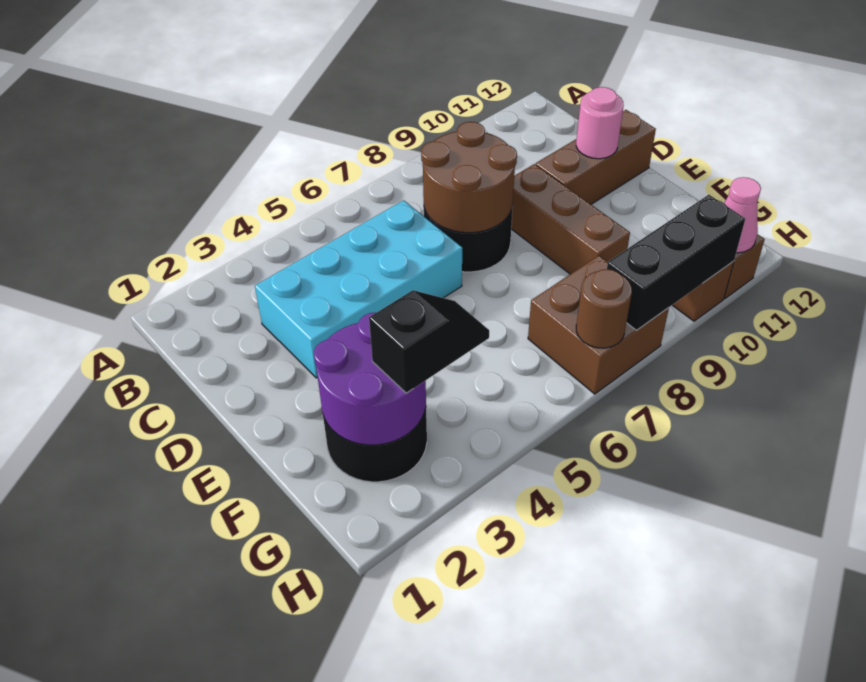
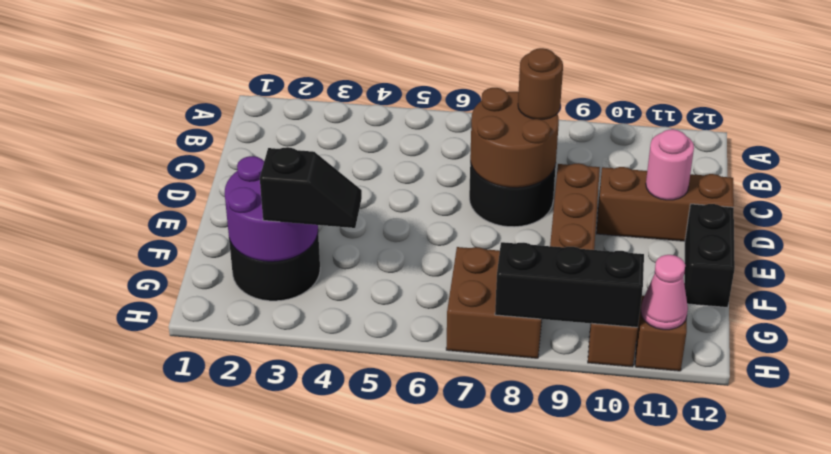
cyan brick C3:D6 level 1 -> none
none -> black brick E12:F12 level 1
brown round brick H7 level 2 -> brown round brick C8 level 3

